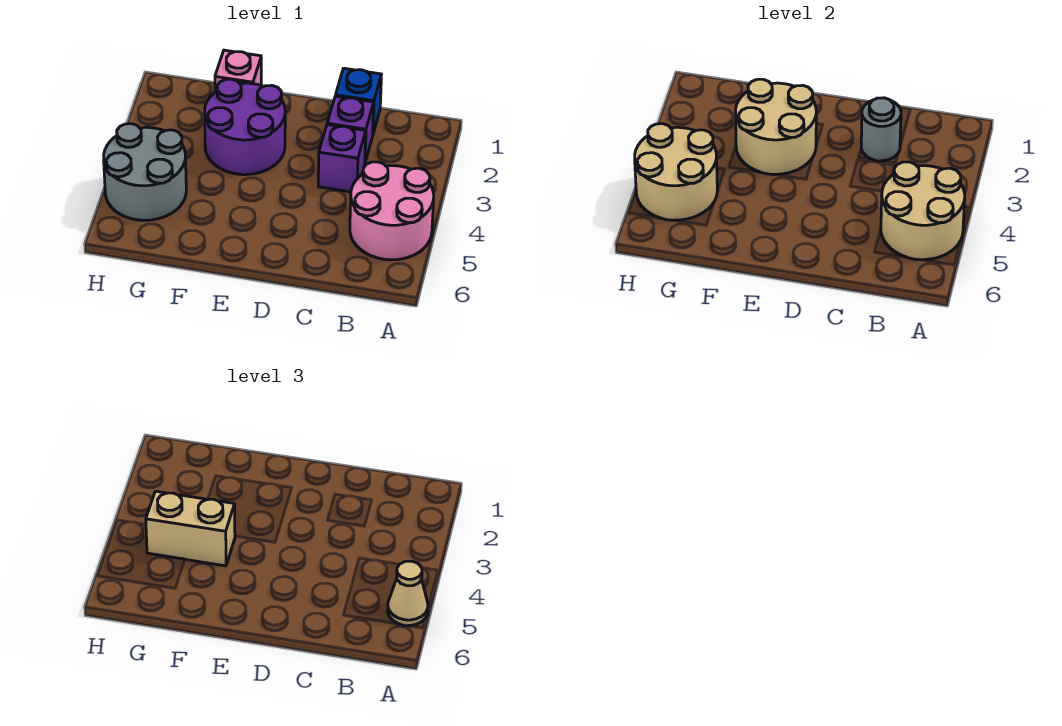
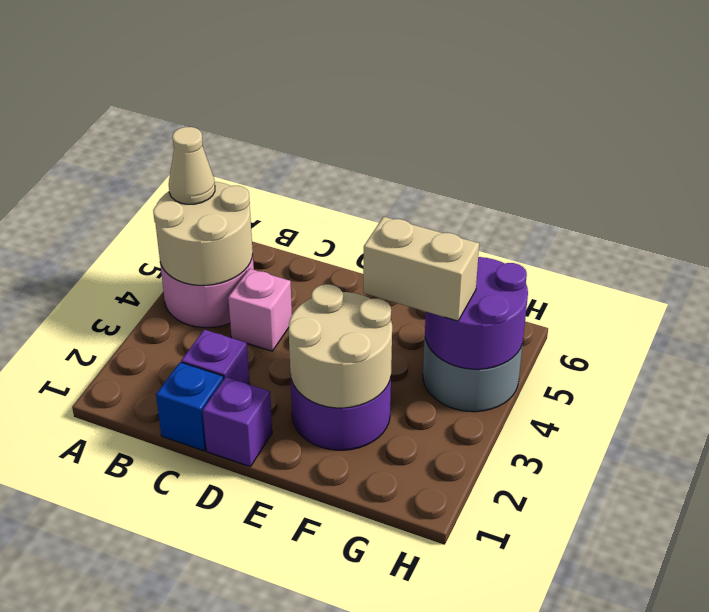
grey round brick C2 level 2 -> none
purple brick C3 level 1 -> purple brick D1 level 1
pink brick F1 level 1 -> pink brick C4 level 1
tan round brick G4:H5 level 2 -> purple round brick G4:H5 level 2

